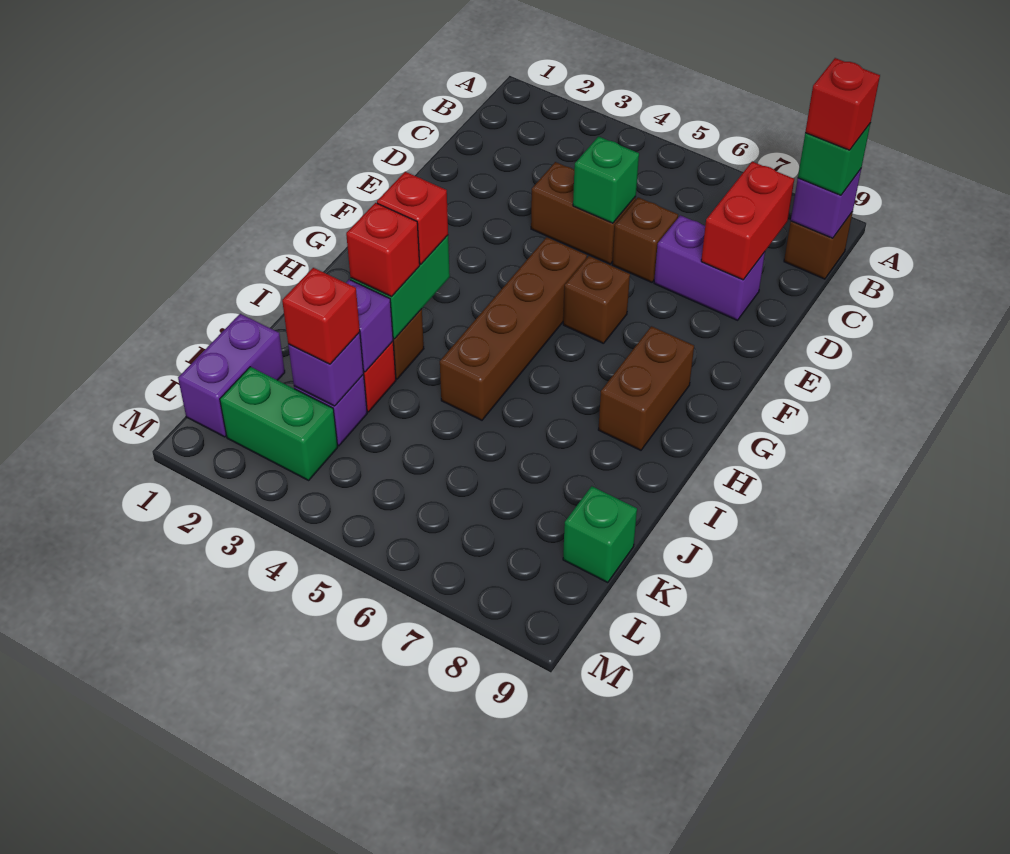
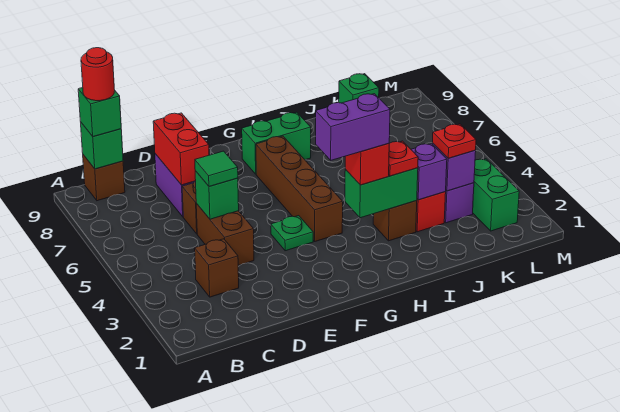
purple brick B9 level 2 -> green brick B9 level 2
red brick B9 level 4 -> red round brick B9 level 4
red brick C8:D8 level 2 -> red brick D7:D8 level 2
none -> green tile D5 level 3
none -> green plate F4 level 1
brown brick F5:I5 level 1 -> brown brick G4:G7 level 1
brown brick F6 level 1 -> brown brick C3 level 1
brown brick G8:H8 level 1 -> green brick G8:H8 level 1
red brick I3 level 3 -> red plate I3 level 3
purple brick K1:L1 level 1 -> purple brick G3:H3 level 4
red brick K3 level 3 -> red plate K3 level 3

